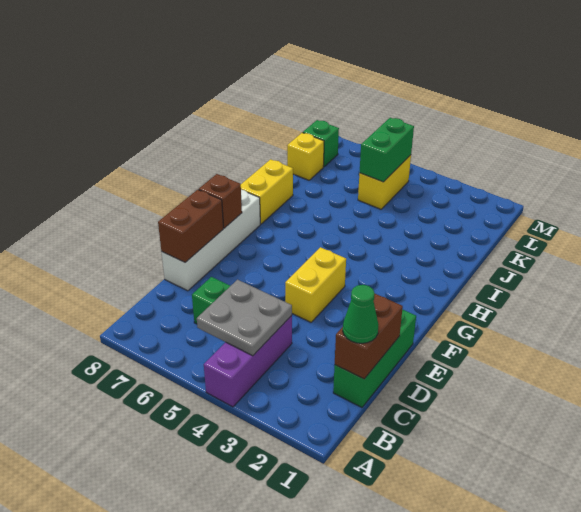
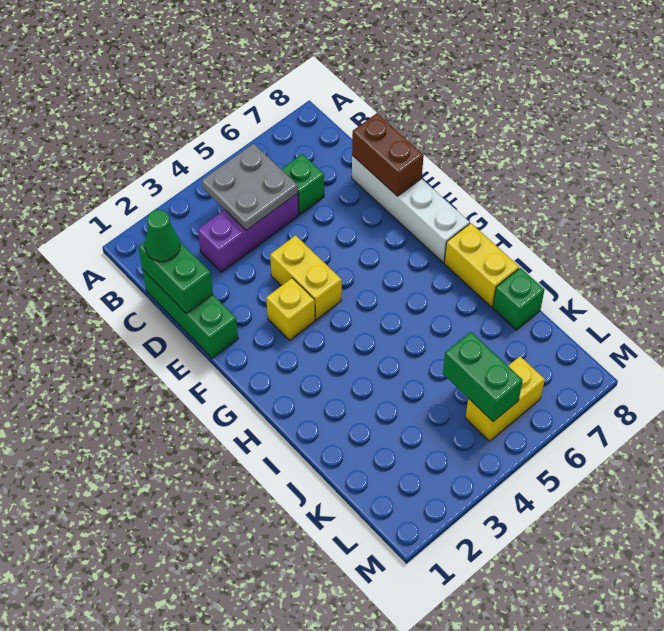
purple brick A4:C4 level 1 -> purple brick C3:C5 level 1
brown brick C1:D1 level 2 -> green brick C1:D1 level 2
brown brick F8 level 2 -> none
yellow brick K5:L5 level 1 -> yellow brick L5:L6 level 1
yellow brick K8 level 1 -> yellow brick F3 level 1
green brick L8 level 1 -> green brick J8 level 1

